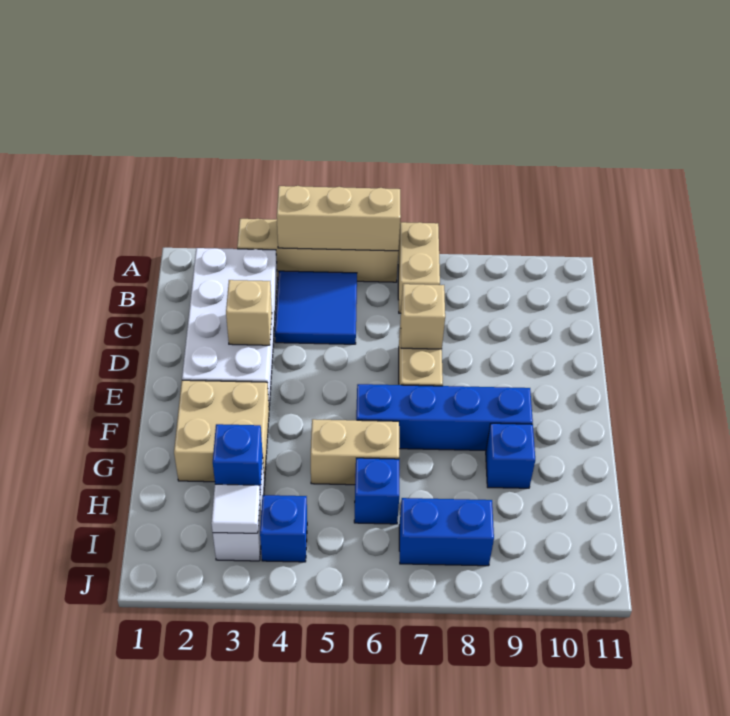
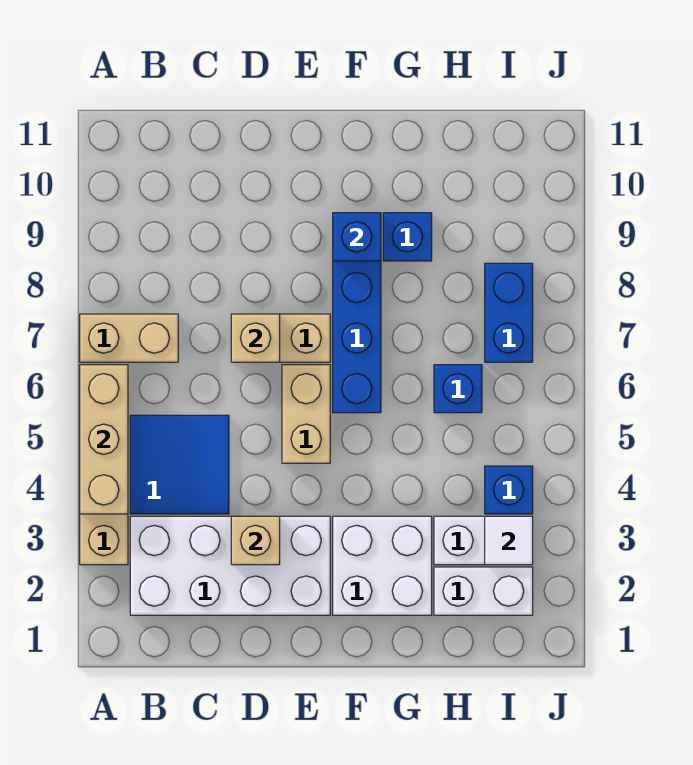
tan brick F2:G3 level 1 -> white brick F2:G3 level 1
tan brick G5:G6 level 1 -> tan brick E5:E6 level 1
none -> white brick H2:I2 level 1
blue brick H3 level 2 -> blue brick F9 level 2

